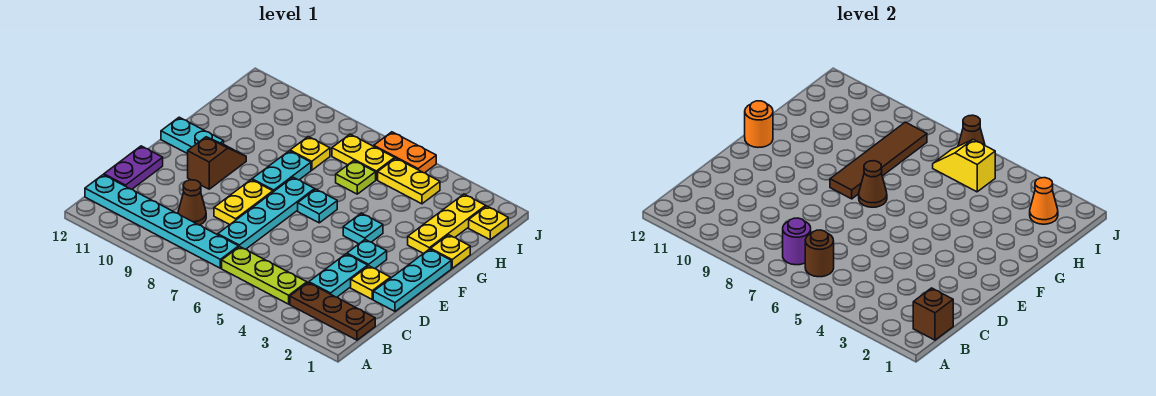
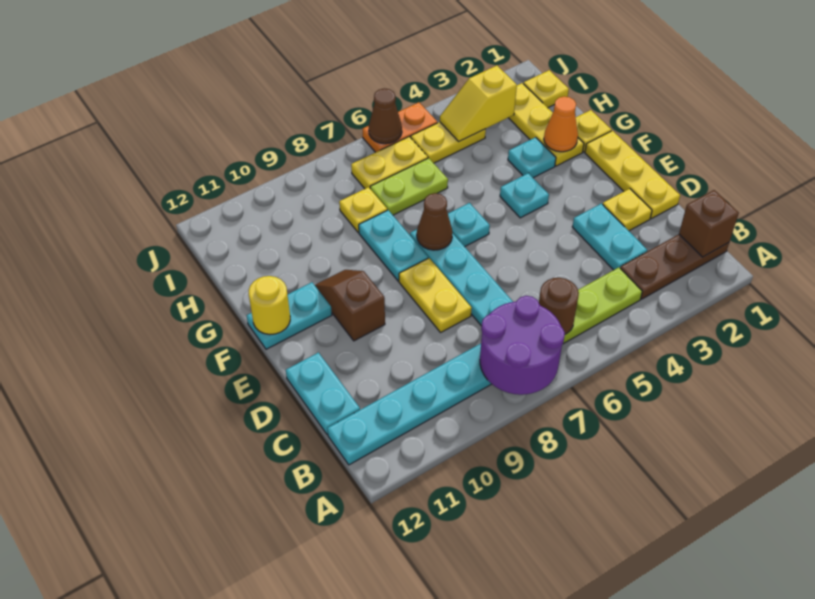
purple round brick B7 level 2 -> purple round brick A7:B8 level 2
brown cone C9 level 1 -> none
purple plate C12:D12 level 1 -> cyan plate C12:D12 level 1
cyan plate D1:F1 level 1 -> yellow plate D1:F1 level 1
cyan plate E3 level 1 -> cyan plate G3 level 1
brown tile F8:I8 level 2 -> none
orange round brick F12 level 2 -> yellow round brick F12 level 2
lime plate H6 level 1 -> lime plate H6:H7 level 1
orange cone I2 level 2 -> orange cone G2 level 2
yellow slope I5:I6 level 2 top 5 -> yellow slope I3:I4 level 2 top 3

